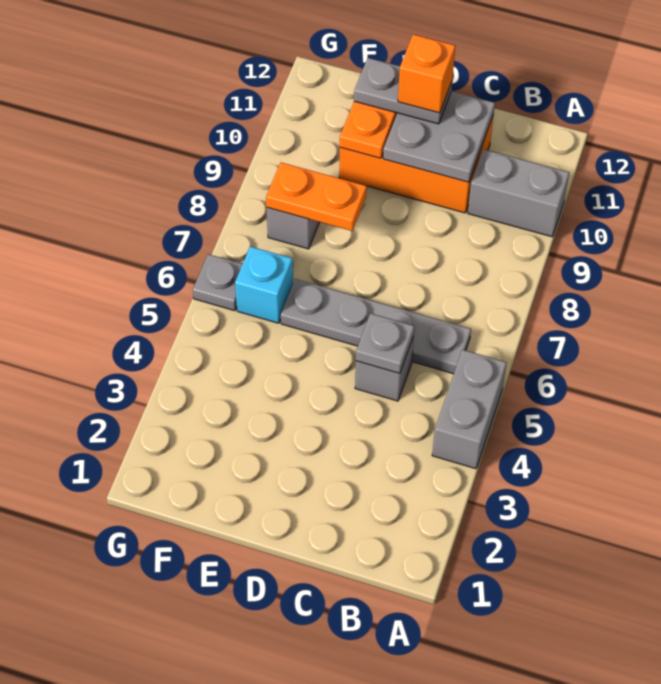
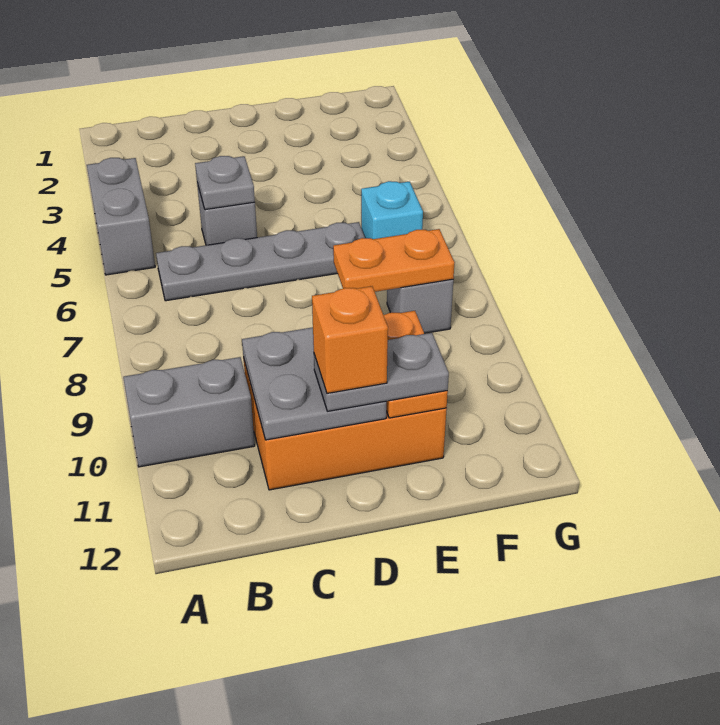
grey plate G6 level 1 -> none

